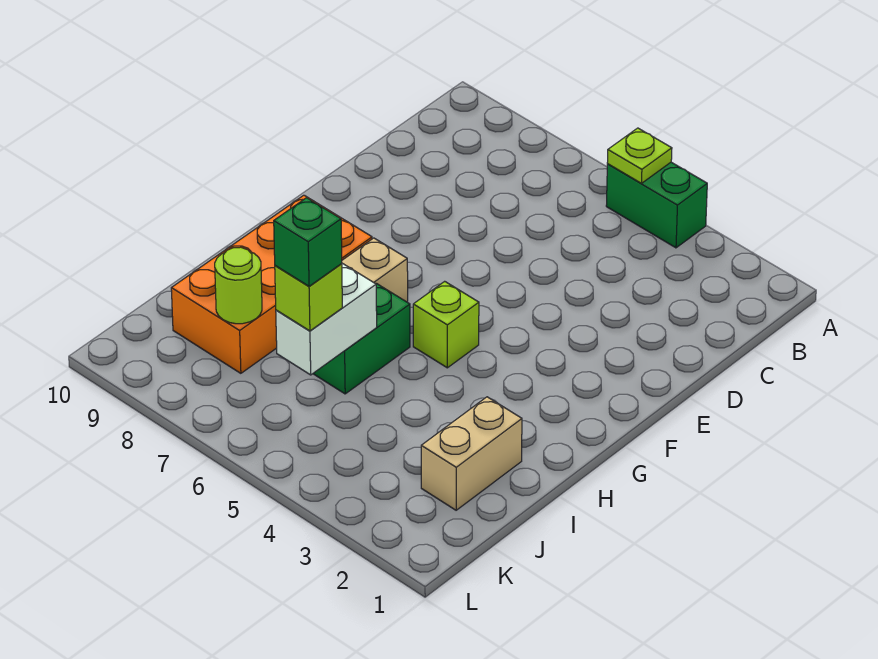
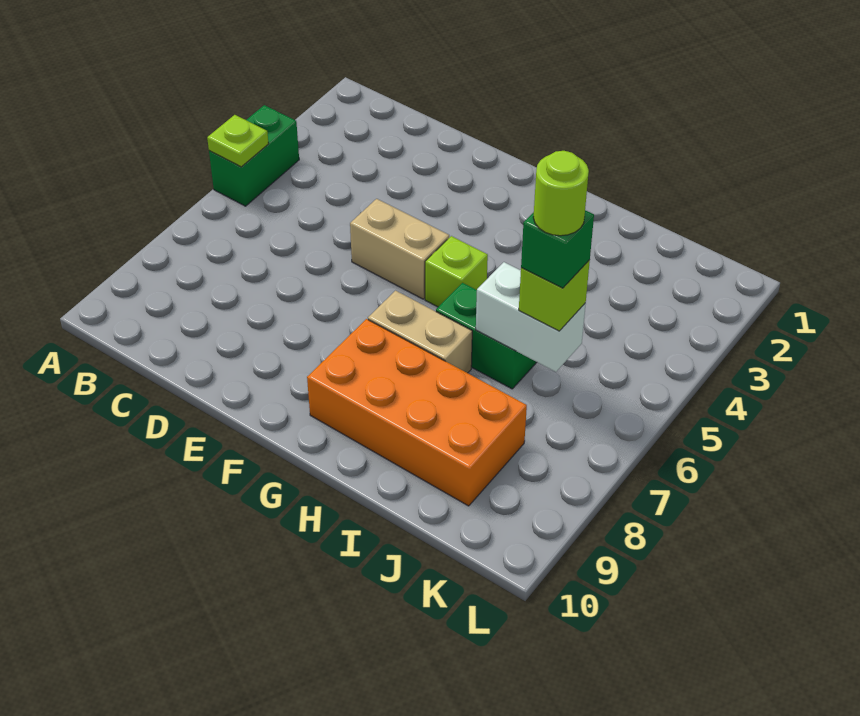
tan brick I2:J2 level 1 -> tan brick E5:F5 level 1
lime round brick J8 level 2 -> lime round brick J6 level 5

